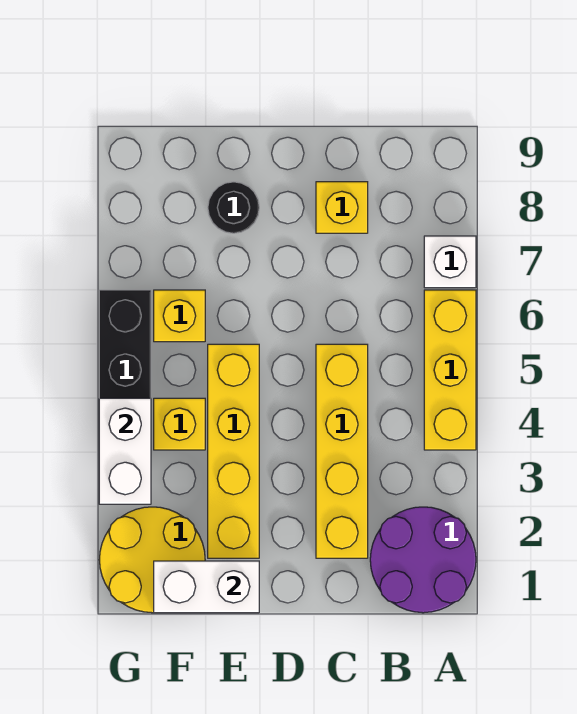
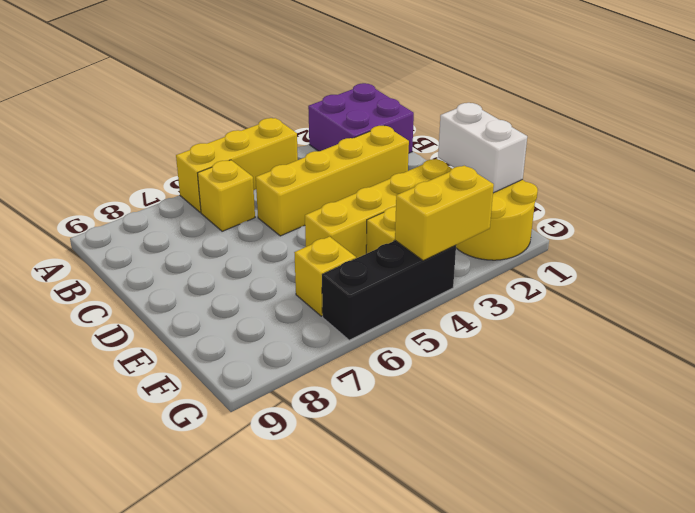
purple round brick A1:B2 level 1 -> purple brick A1:B2 level 1
white brick A7 level 1 -> none
yellow brick C8 level 1 -> yellow brick B6 level 1
black round brick E8 level 1 -> none
white brick G3:G4 level 2 -> yellow brick G3:G4 level 2

